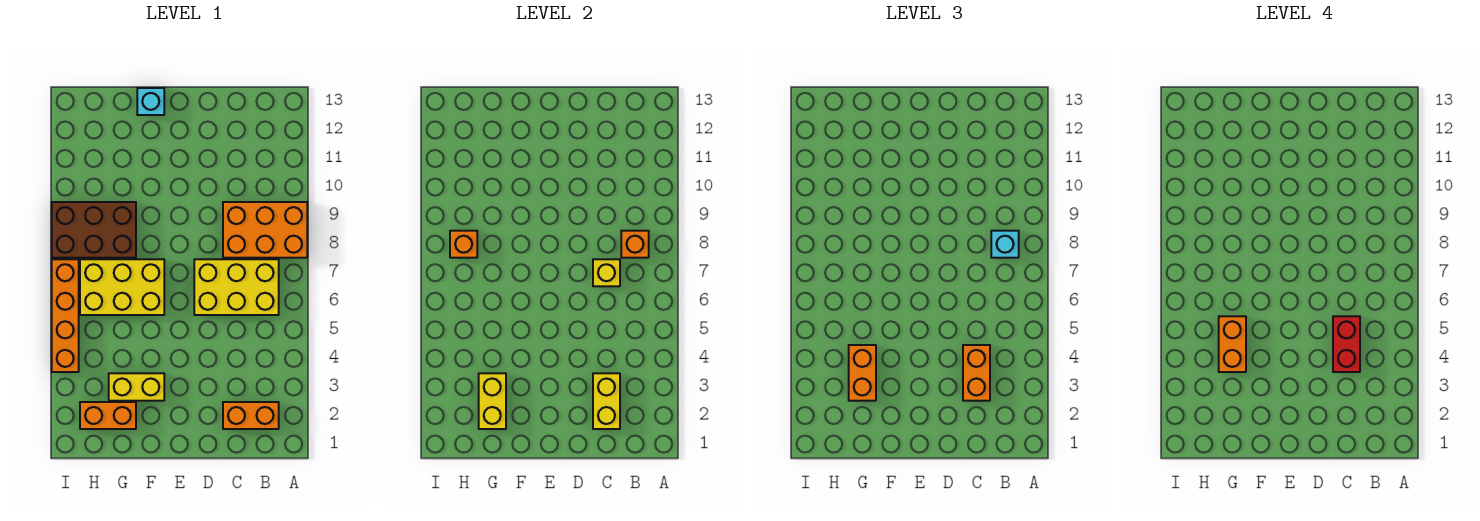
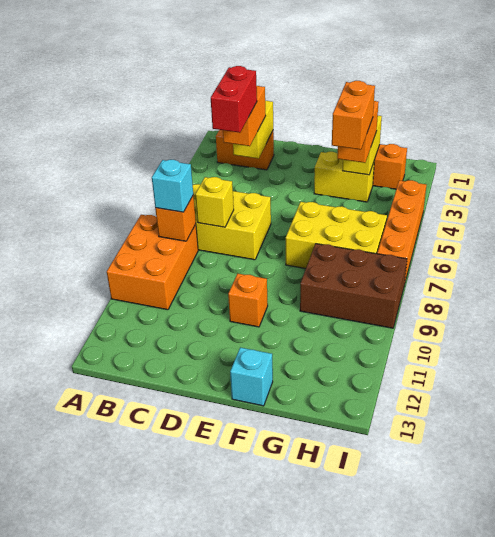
orange brick A8:C9 level 1 -> orange brick A8:B10 level 1
orange brick H8 level 2 -> orange brick E10 level 1

